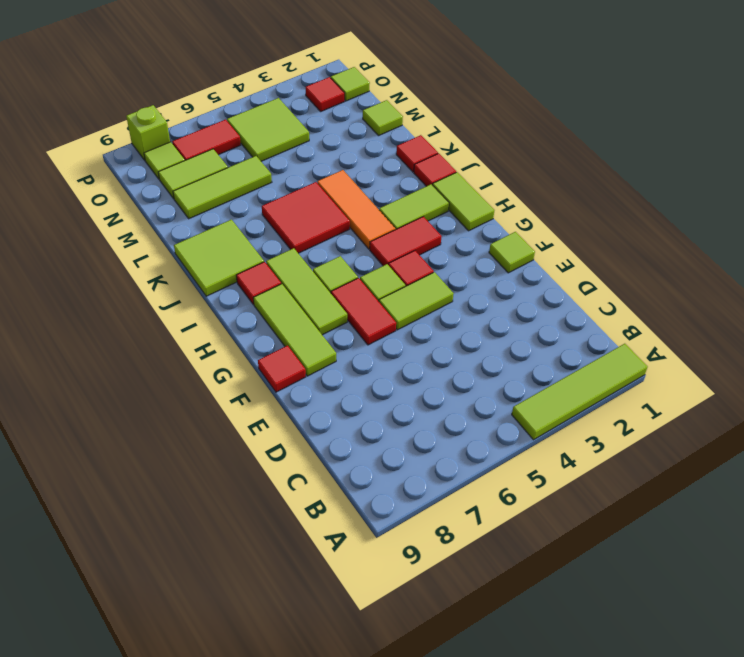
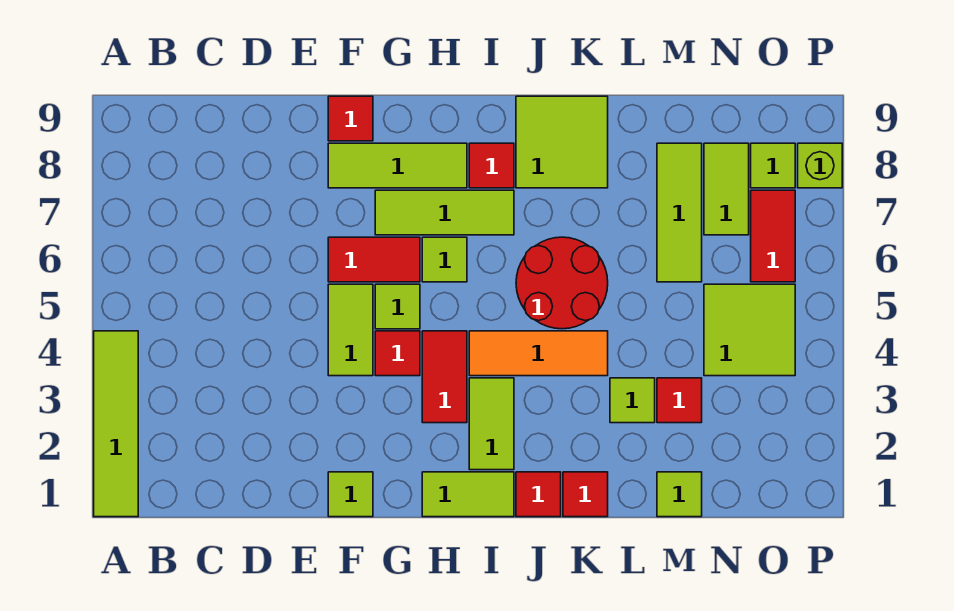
red tile J5:K6 level 1 -> red round brick J5:K6 level 1
lime tile O1 level 1 -> lime tile L3 level 1
red tile O2 level 1 -> red tile M3 level 1

